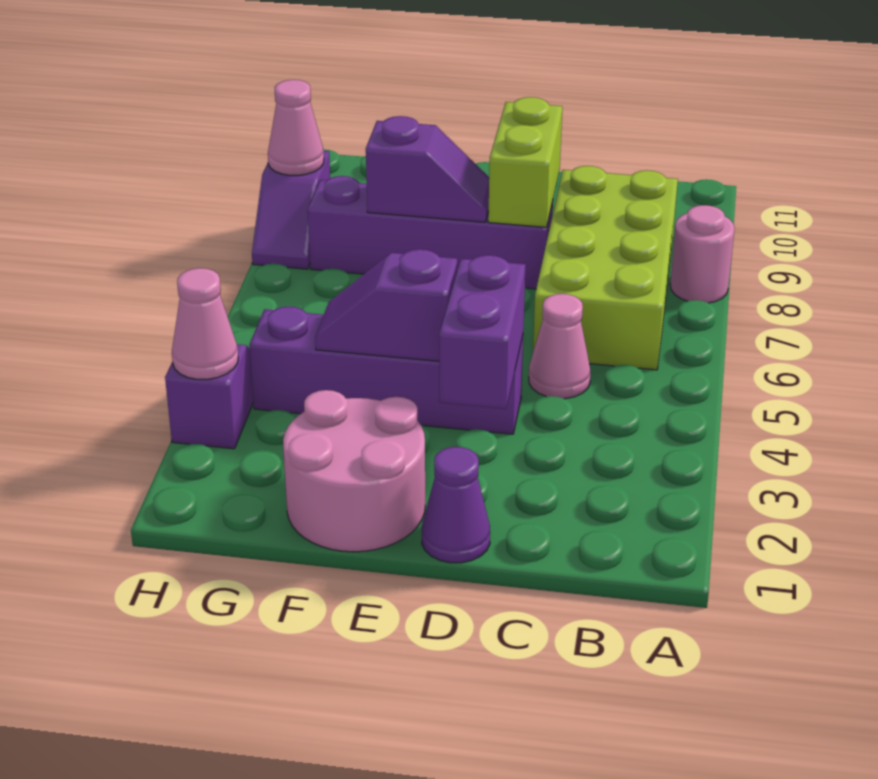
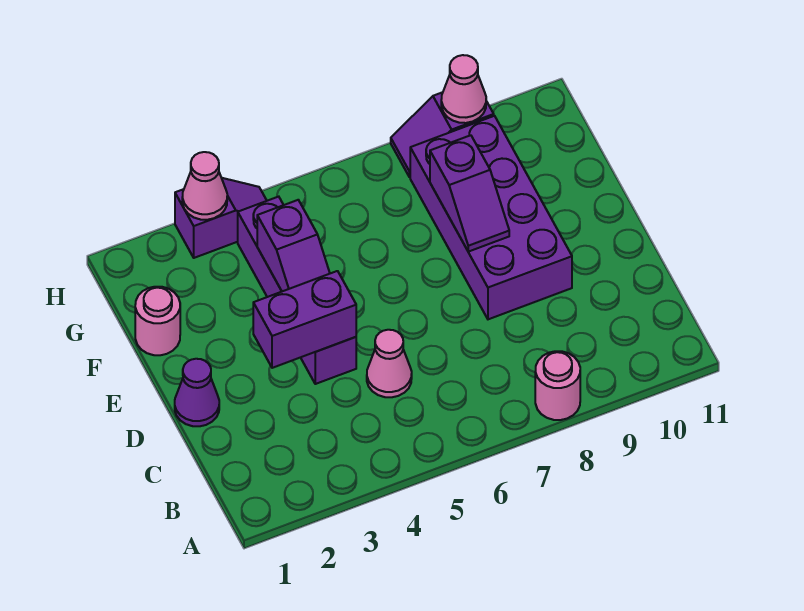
lime brick B6:C9 level 1 -> none
purple brick D8:G8 level 1 -> purple brick D8:G9 level 1
lime brick D8:D9 level 2 -> none
pink round brick E1:F2 level 1 -> pink round brick F1 level 1
purple slope E4:F4 level 2 top E -> purple slope E4:F4 level 2 top F

